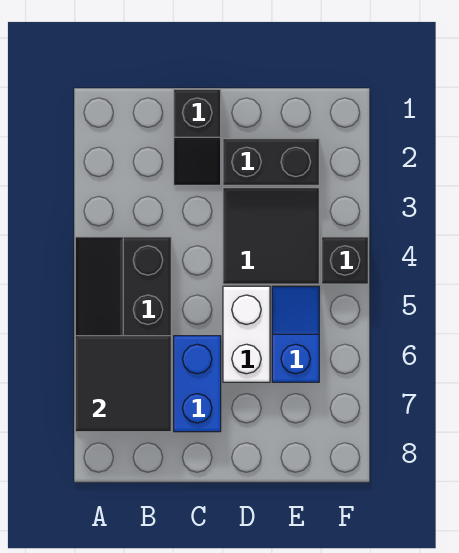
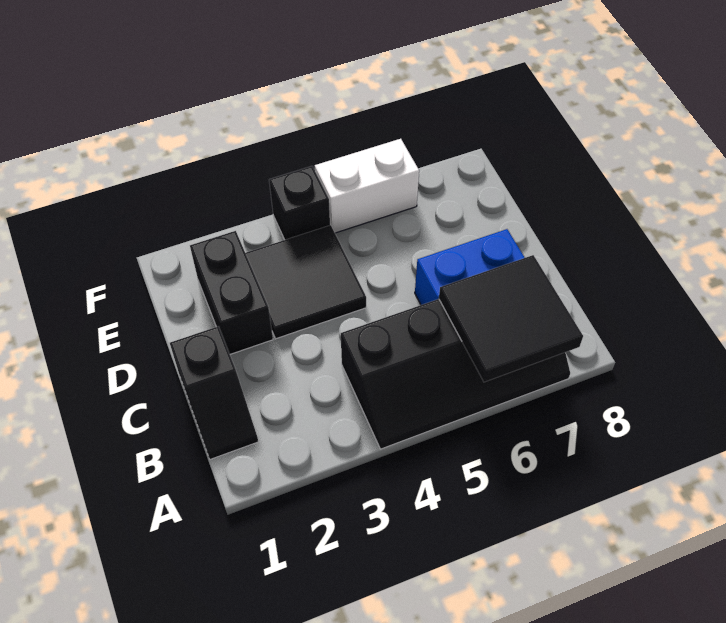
black slope C1:C2 level 1 top 1 -> black slope B1:C1 level 1 top C
white brick D5:D6 level 1 -> white brick F5:F6 level 1
blue slope E5:E6 level 1 top 6 -> none

